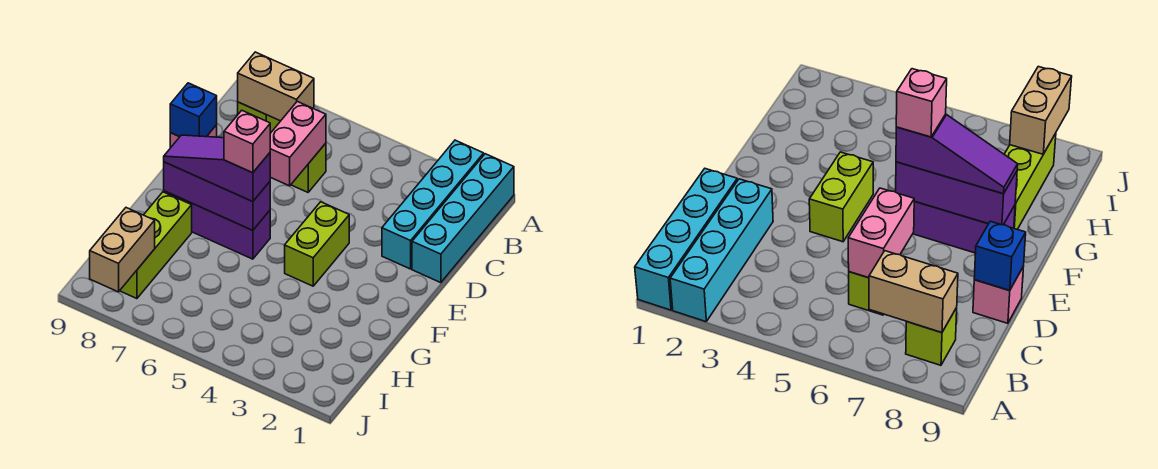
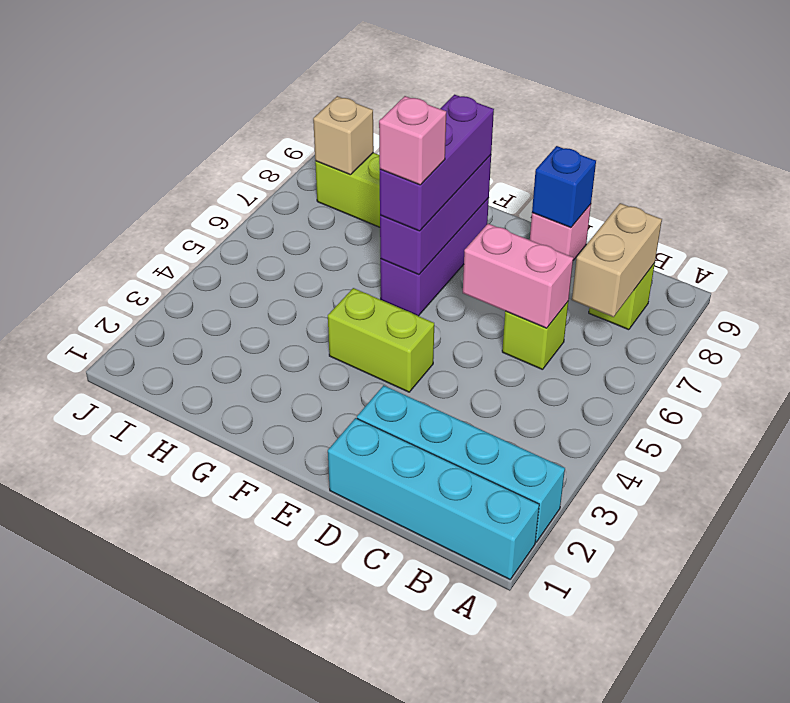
purple slope F6:F8 level 3 top 6 -> purple brick F6:F8 level 3
tan brick I8:J8 level 2 -> tan brick I8 level 2

